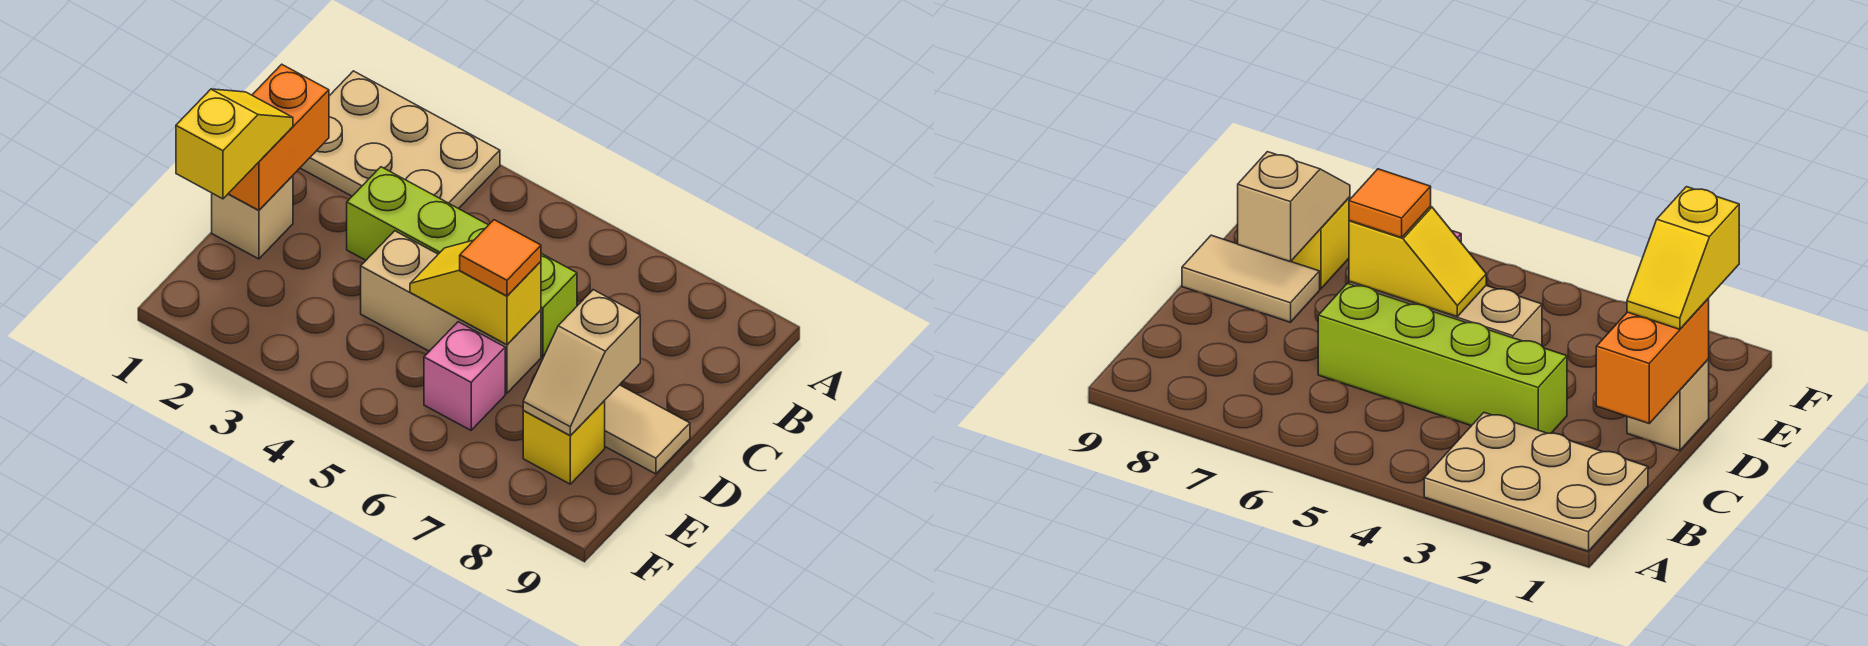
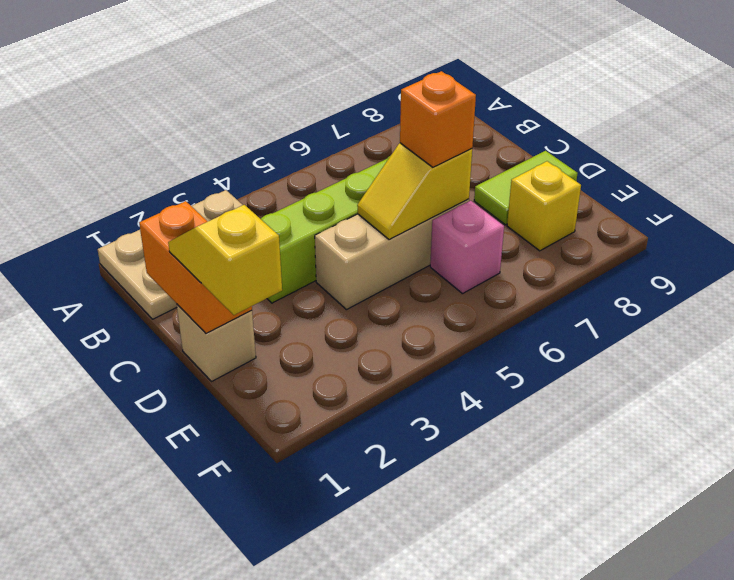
orange tile D6 level 3 -> orange brick D6 level 3
tan tile D8:D9 level 1 -> lime tile D8:D9 level 1
tan slope D8:E8 level 2 top D -> none

